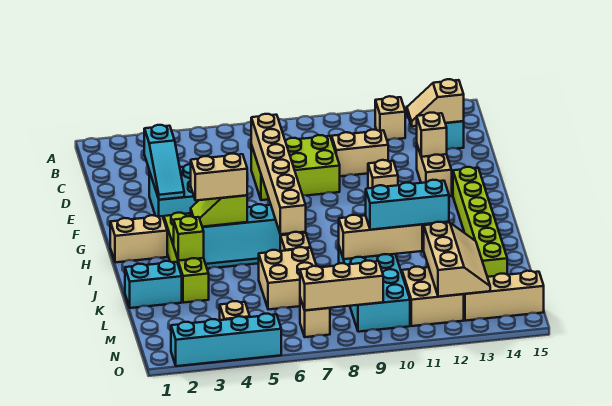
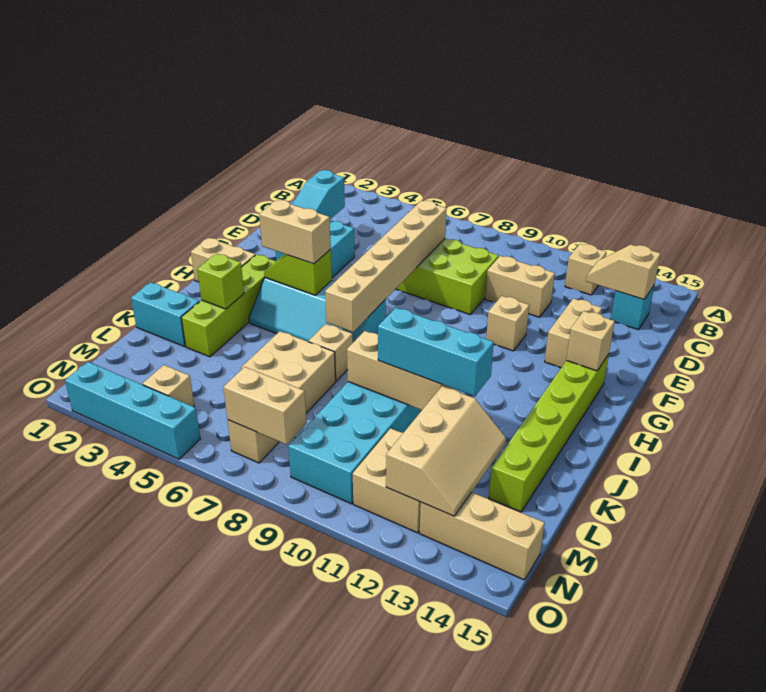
tan brick E13 level 2 -> tan brick G14 level 2
tan brick N7:N9 level 2 -> tan brick N7:N8 level 2

